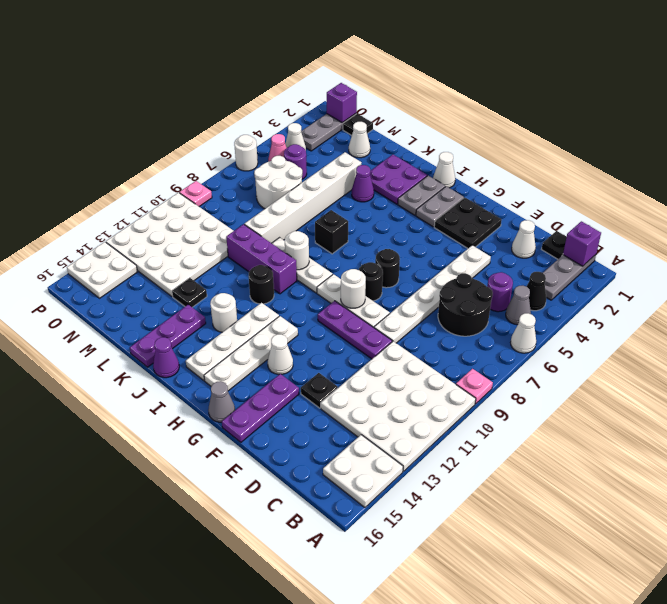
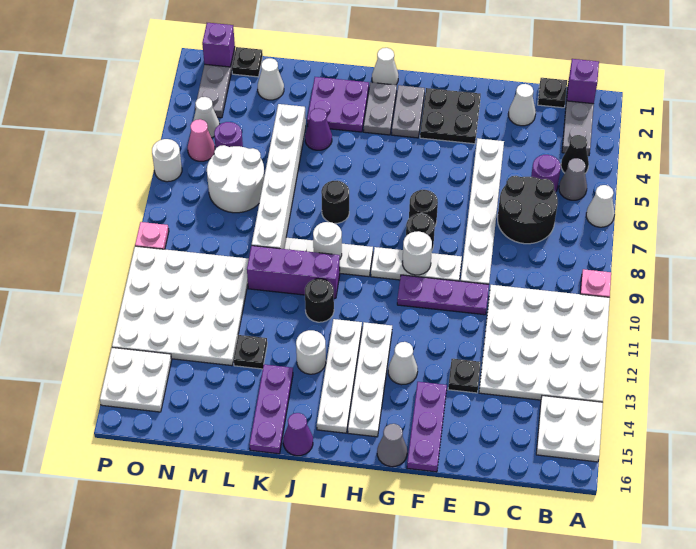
black brick J7 level 1 -> black round brick J7 level 1

